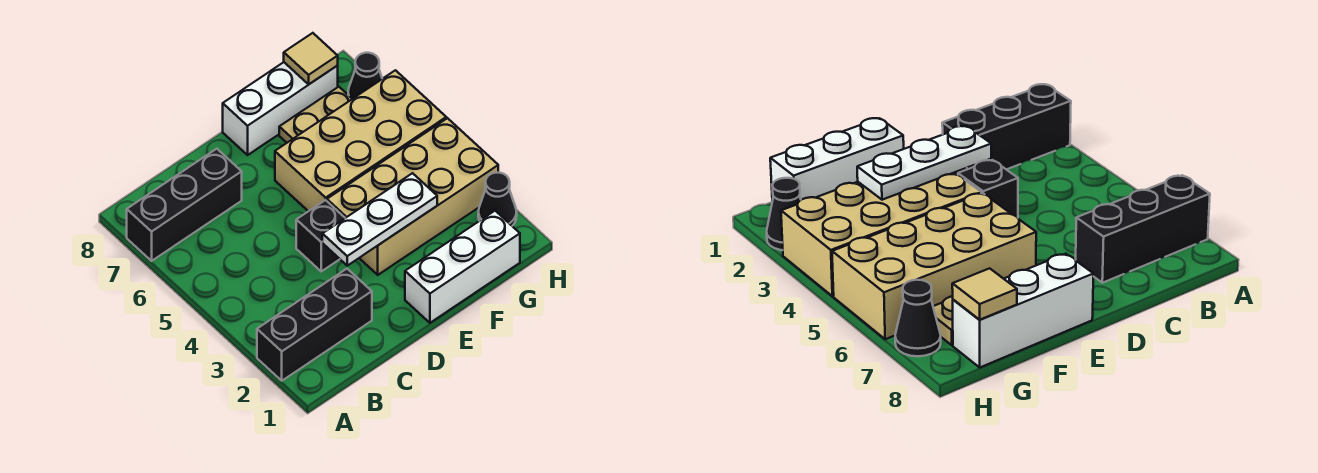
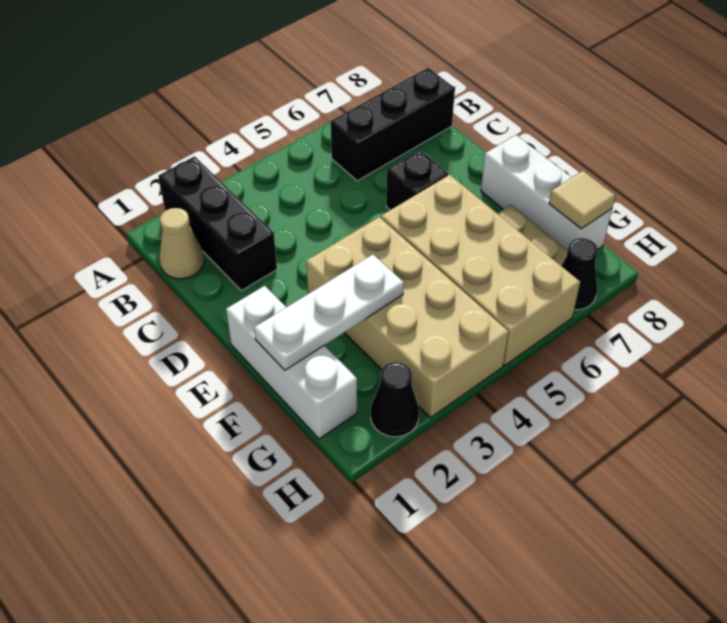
black brick A7:C7 level 1 -> black brick B6:B8 level 1
none -> tan cone B1 level 1
white plate D3:F3 level 2 -> white plate F1:F3 level 2
black brick D4 level 1 -> black brick D6 level 1

